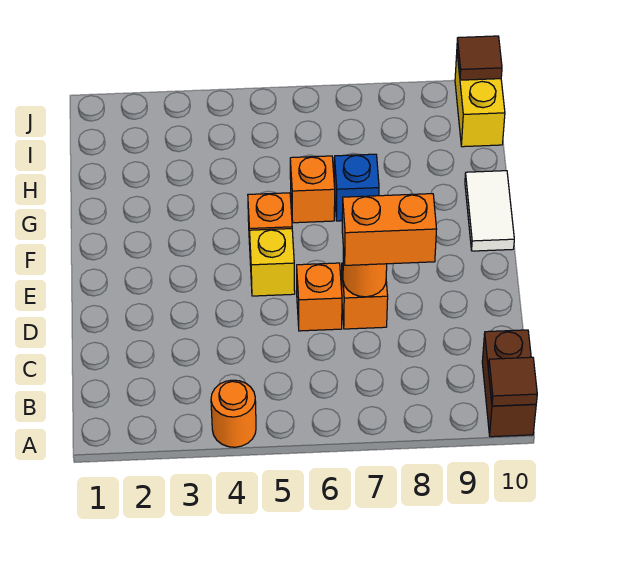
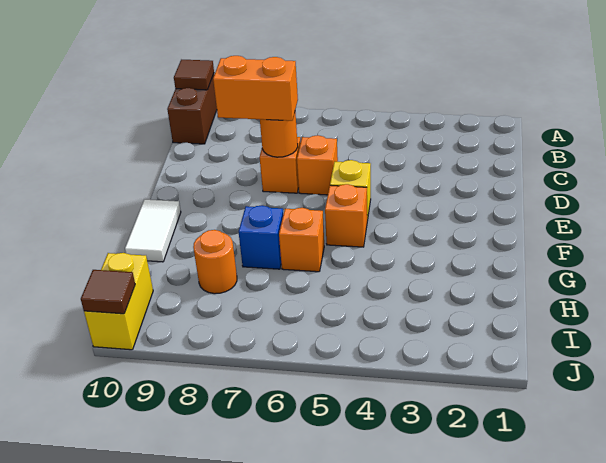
orange round brick A4 level 1 -> orange round brick H8 level 1

